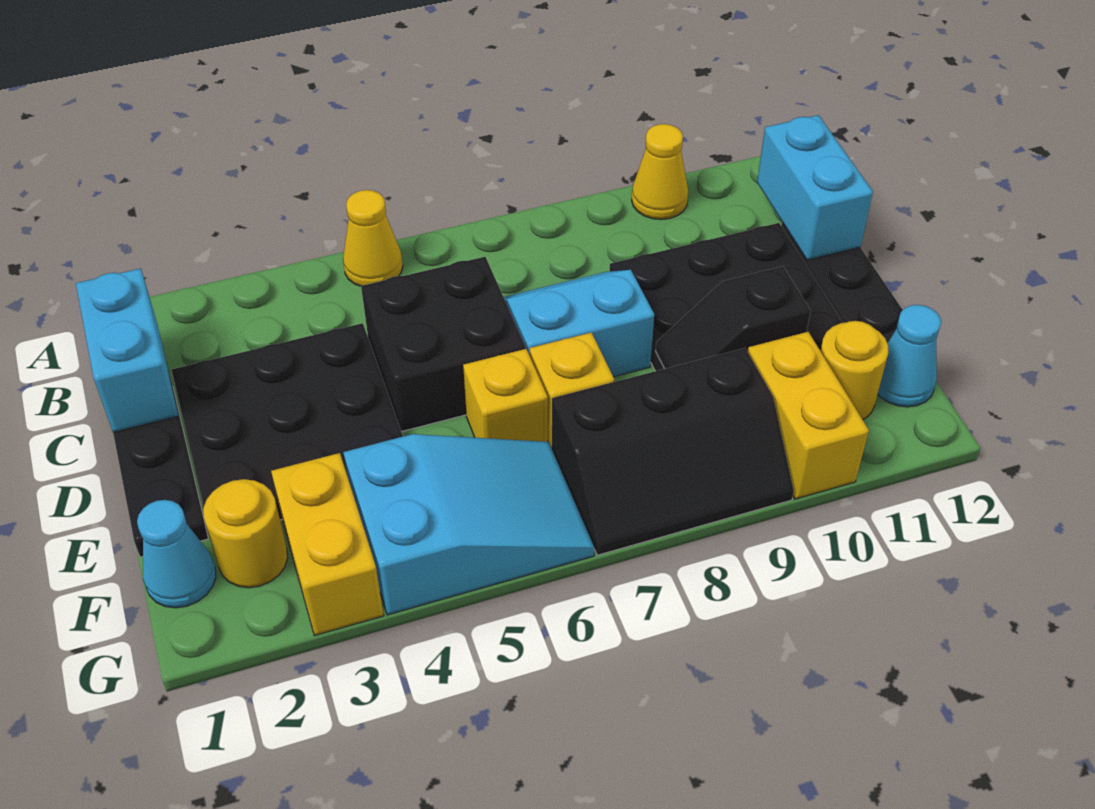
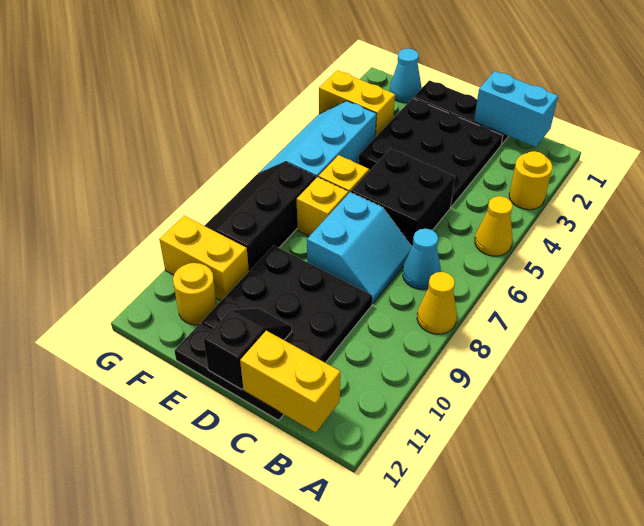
yellow cone A10 level 1 -> yellow cone A8 level 1
cyan brick B12:C12 level 2 -> yellow brick B12:C12 level 2
black slope E9:E10 level 2 top 10 -> black slope D11:D12 level 2 top 12
yellow round brick F2 level 1 -> yellow round brick A3 level 1
cyan slope F4:G6 level 1 top 4 -> cyan slope F4:G6 level 1 top F
cyan cone F12 level 1 -> cyan cone B7 level 1

